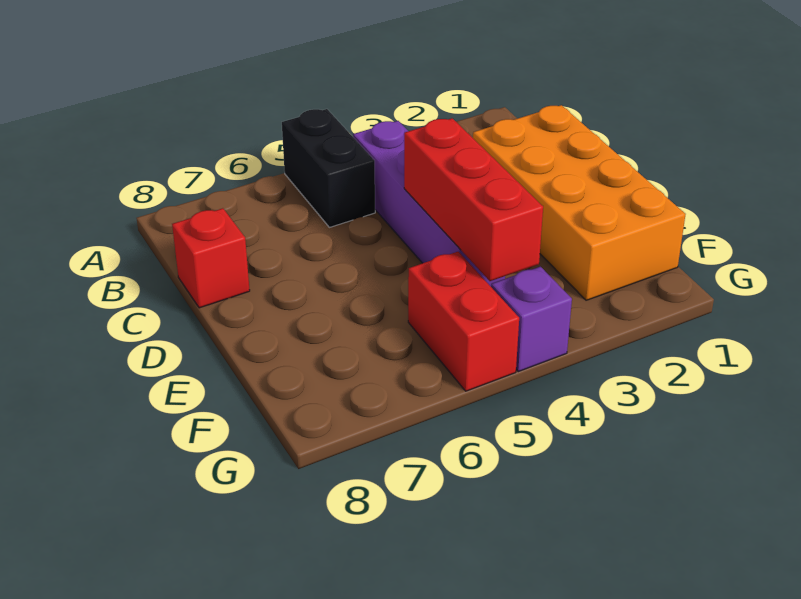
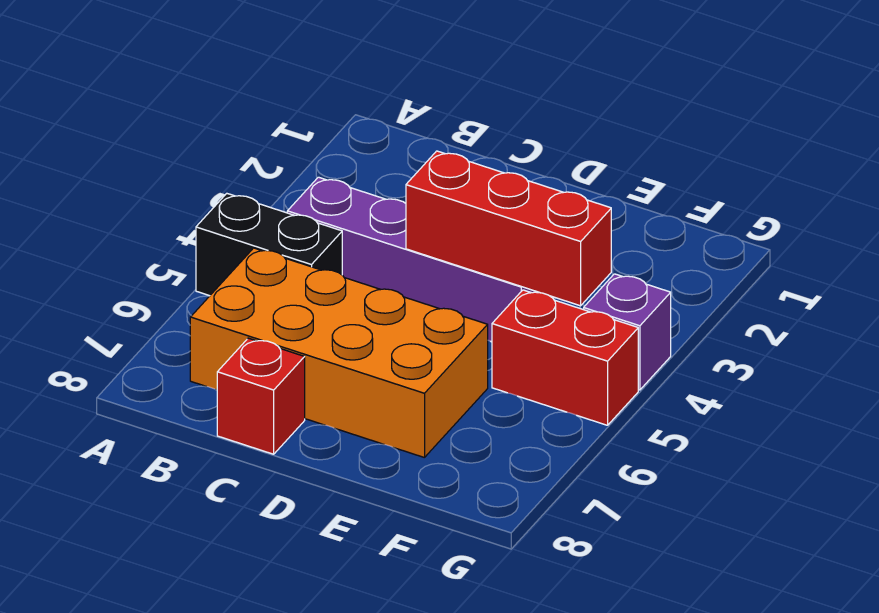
orange brick C1:F2 level 1 -> orange brick B6:E7 level 1

